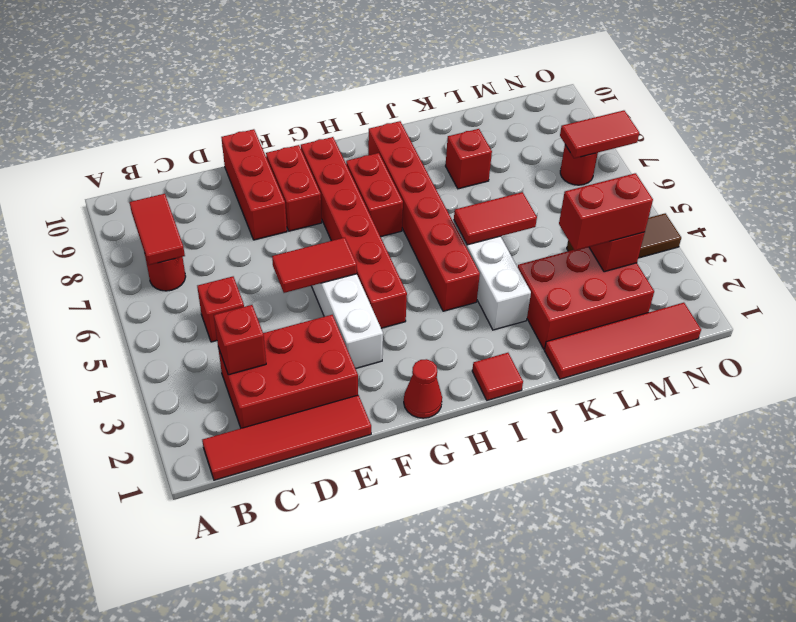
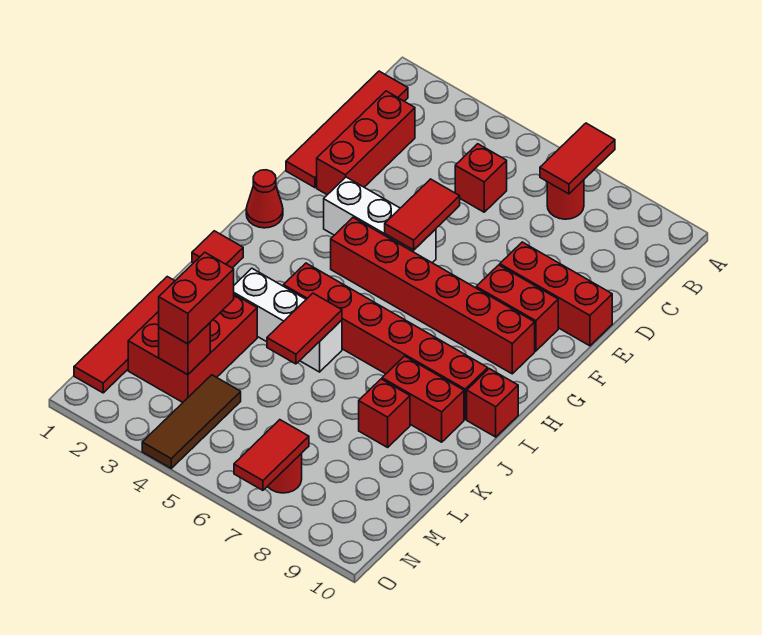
red tile B7:B8 level 2 -> red tile A7:B7 level 2
red brick C2:E3 level 1 -> red brick C2:E2 level 1
red brick C3 level 2 -> red brick I10 level 1
red brick H7:H8 level 1 -> red brick J8:J9 level 1

